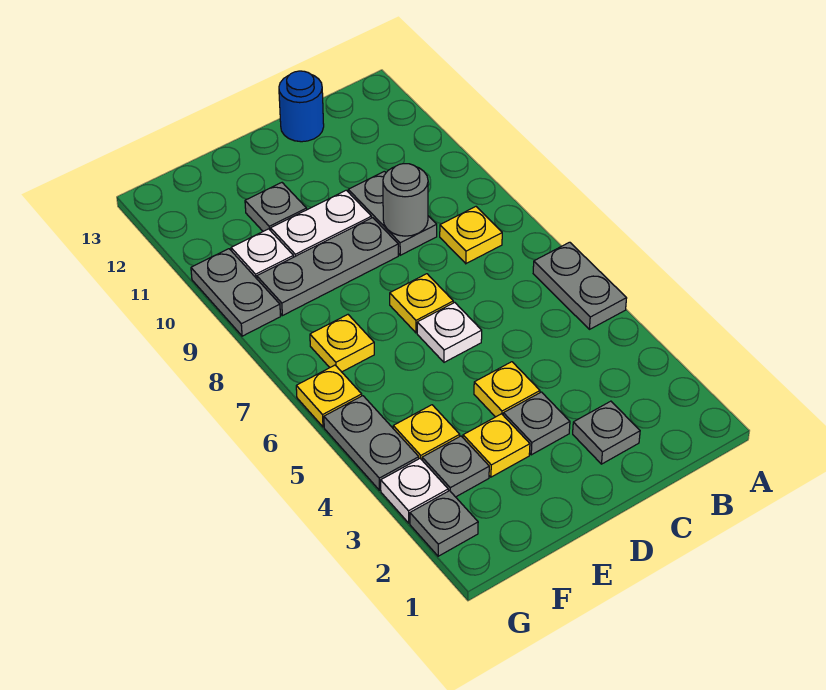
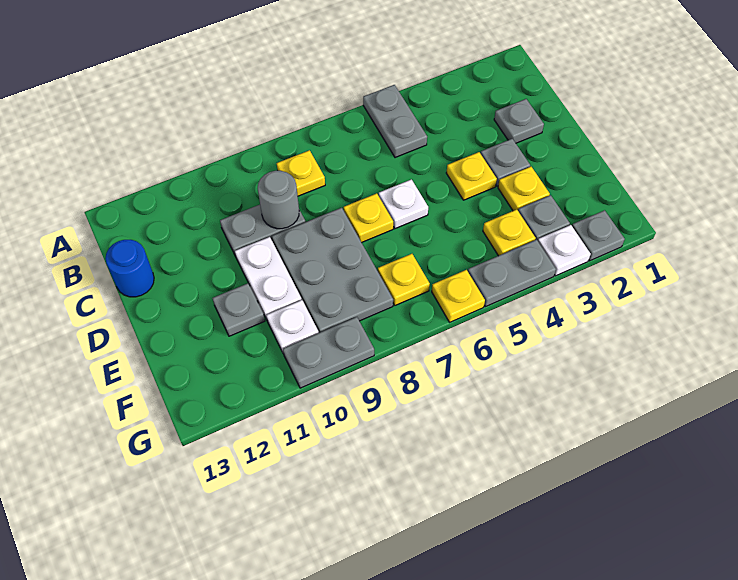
grey plate A5:A6 level 1 -> grey plate A5:B5 level 1
grey plate D9:F9 level 1 -> grey plate D8:F9 level 1

